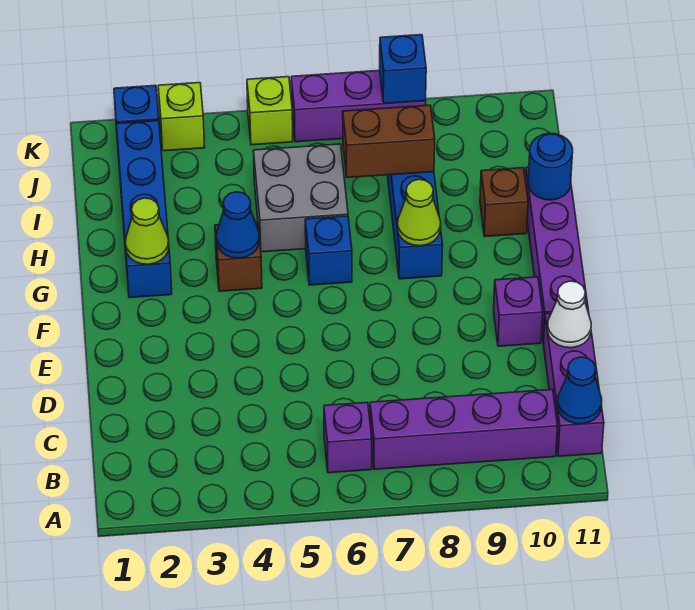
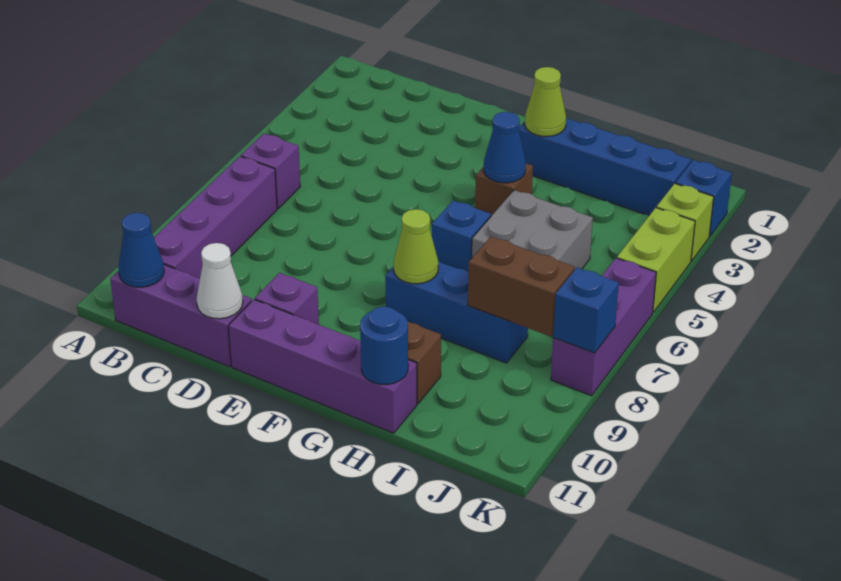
brown brick I7:I8 level 2 -> brown brick I8:J8 level 2
lime brick K5 level 1 -> lime brick K4:K5 level 1

